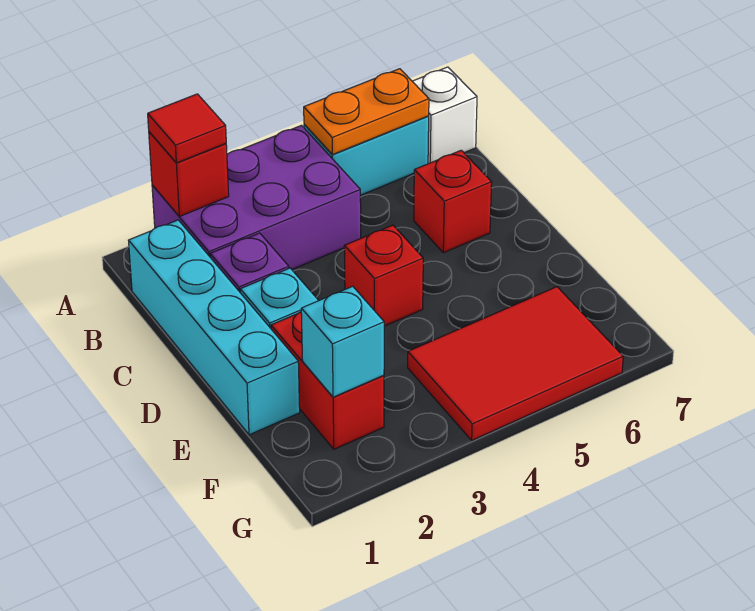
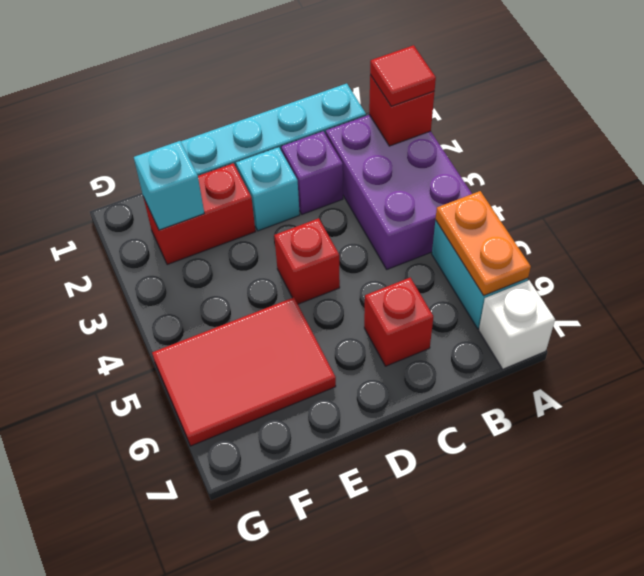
red tile F4:G6 level 1 -> red tile E5:G6 level 1

